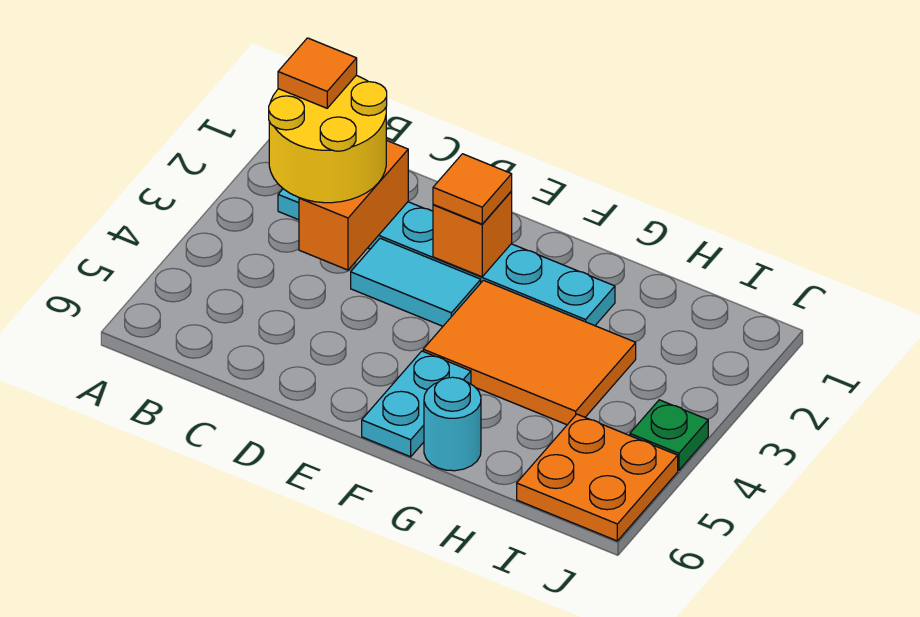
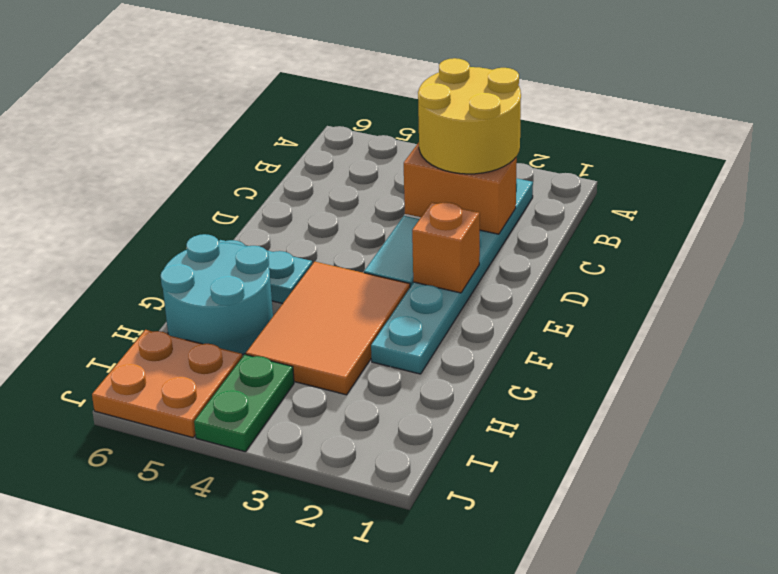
orange tile B2 level 4 -> none
orange tile E2 level 3 -> none
cyan round brick G6 level 1 -> cyan round brick G5:H6 level 1
green plate J4 level 1 -> green plate I4:J4 level 1

